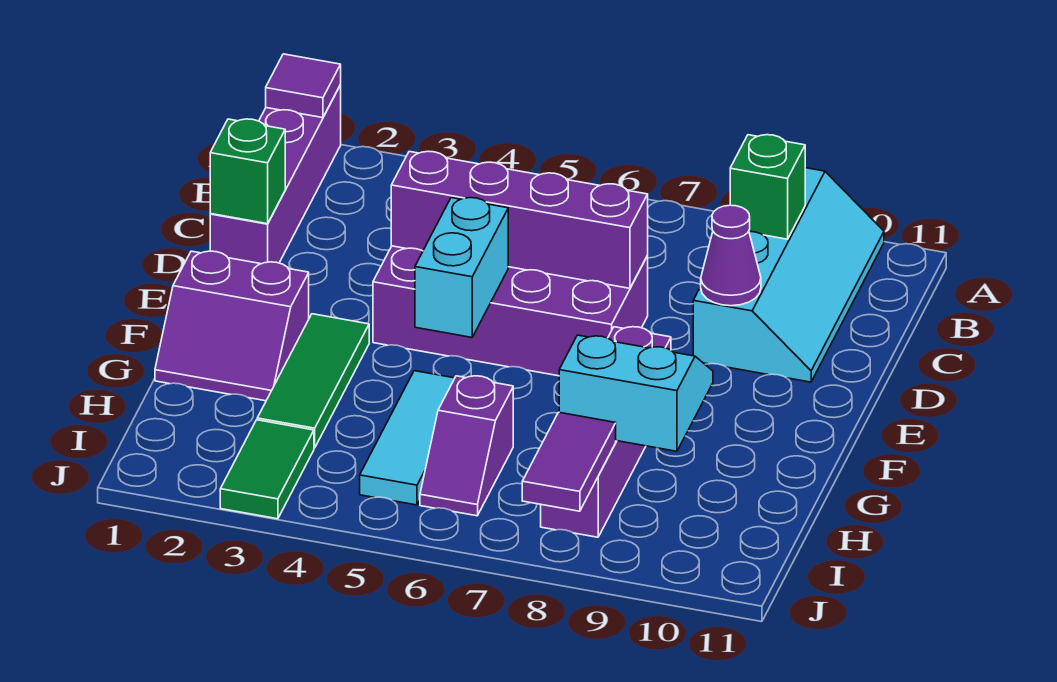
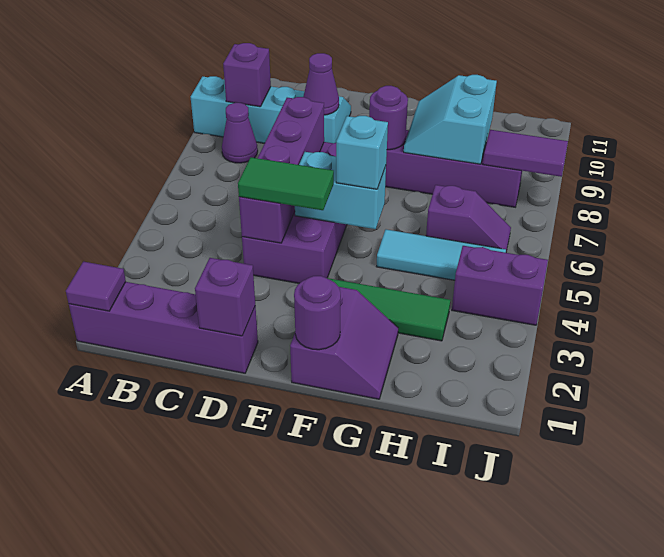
none -> purple cone B8 level 1
green brick B9 level 2 -> purple brick B9 level 2
green brick D1 level 2 -> purple brick D1 level 2
none -> purple round brick F1 level 2
none -> cyan brick F5 level 3
none -> purple round brick F8 level 2
green tile I3:J3 level 1 -> green tile D4:E4 level 3
none -> purple brick I4:J4 level 1

